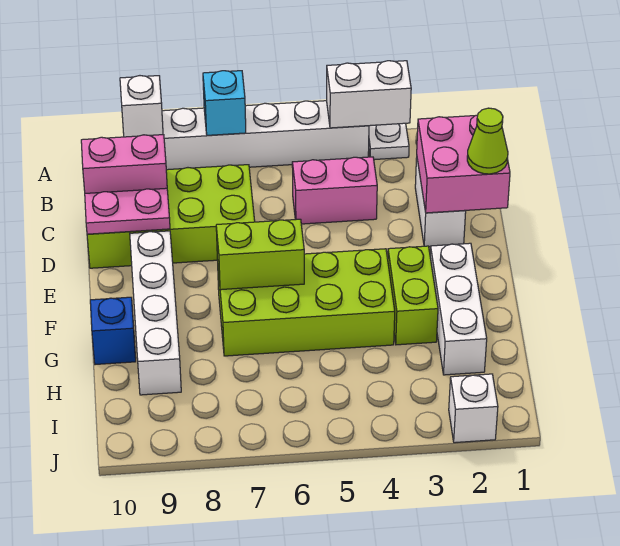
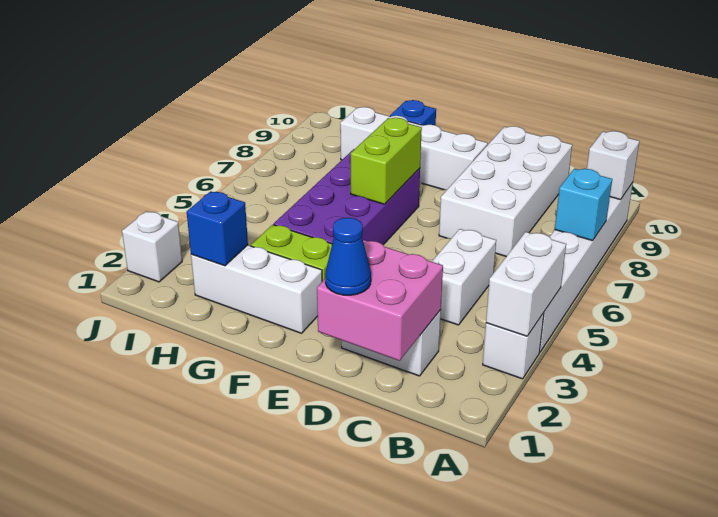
white plate A3 level 1 -> white brick A3 level 1
pink brick C4:C5 level 1 -> white brick C4:C5 level 1
lime brick C7:D10 level 1 -> white brick C7:D10 level 1
pink brick C9:C10 level 2 -> none
lime cone D1 level 3 -> blue cone D1 level 3
pink plate D9:D10 level 2 -> none
lime brick F4:G7 level 1 -> purple brick F4:G7 level 1
none -> blue brick H2 level 2

